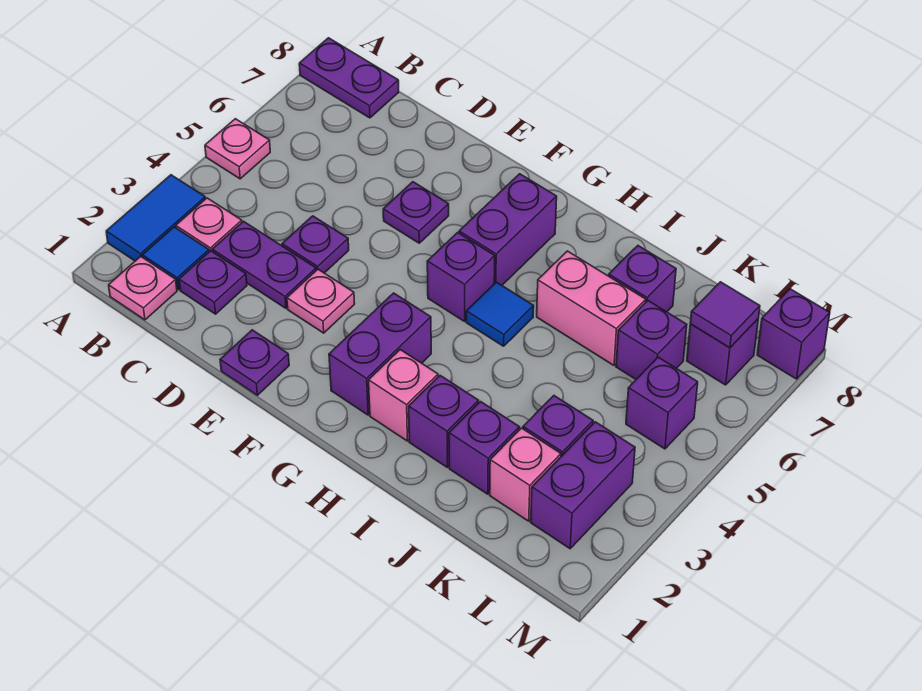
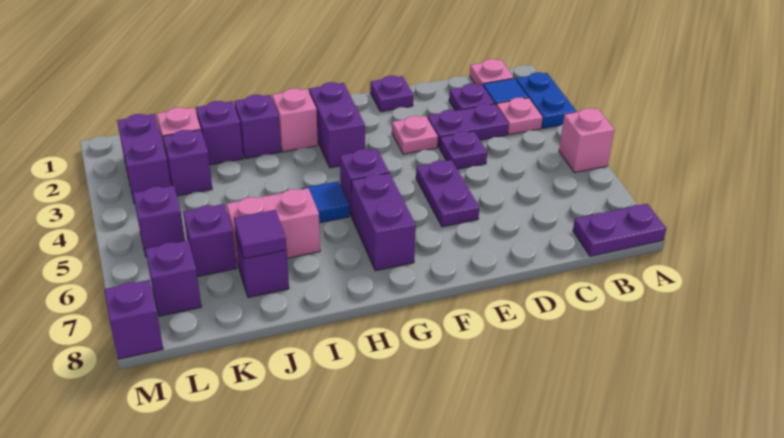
blue tile A2:A3 level 1 -> blue plate A2:A3 level 1
pink plate A5 level 1 -> pink brick A5 level 1
purple plate E6 level 1 -> purple plate E5:E6 level 1
purple tile L7 level 2 -> purple tile J7 level 2

